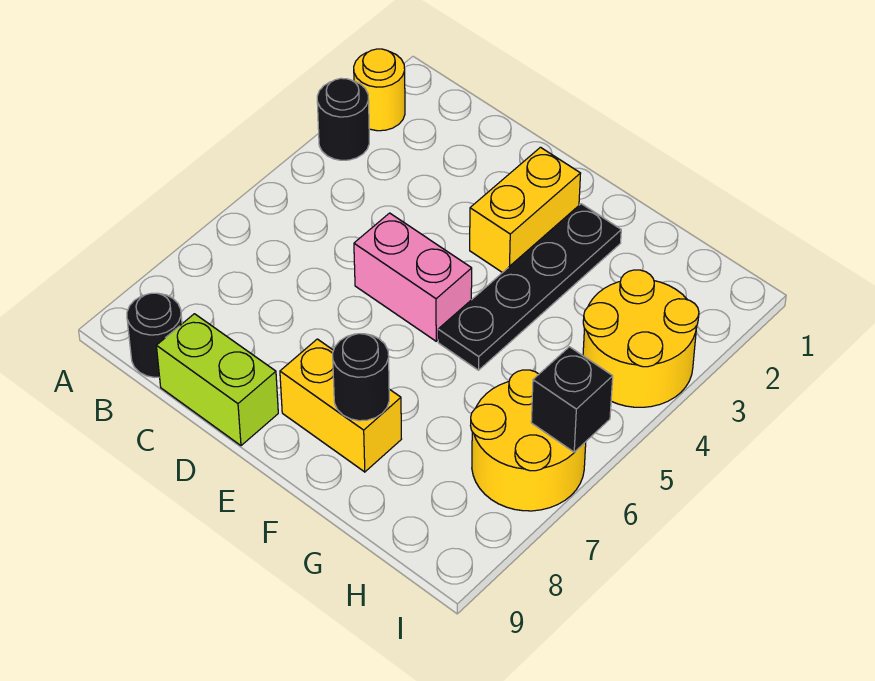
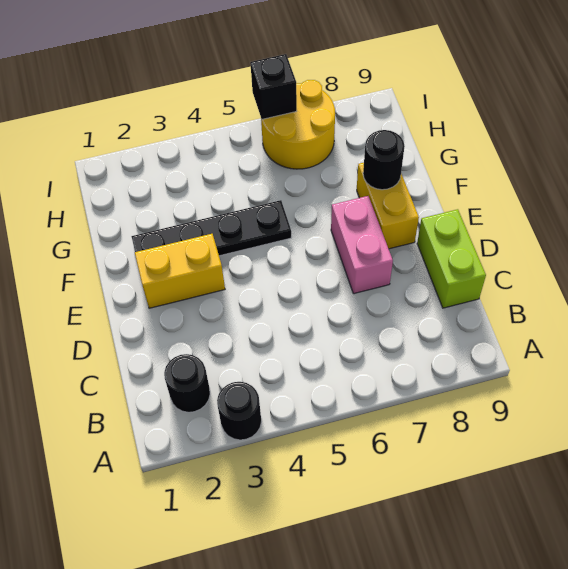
yellow round brick A2 level 1 -> none
black round brick B9 level 1 -> black round brick B2 level 1
pink brick D5:E5 level 1 -> pink brick D7:E7 level 1
yellow round brick H3:I4 level 1 -> none

